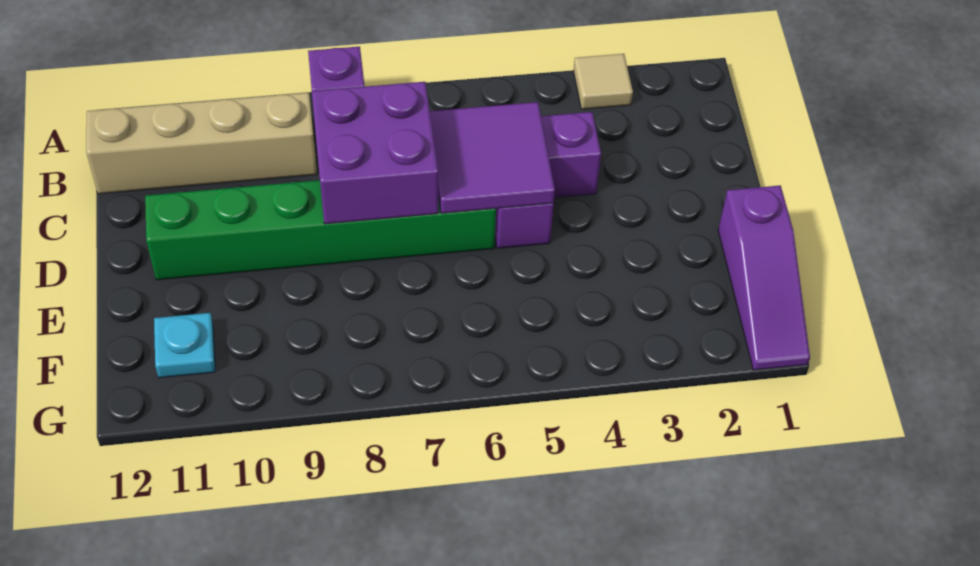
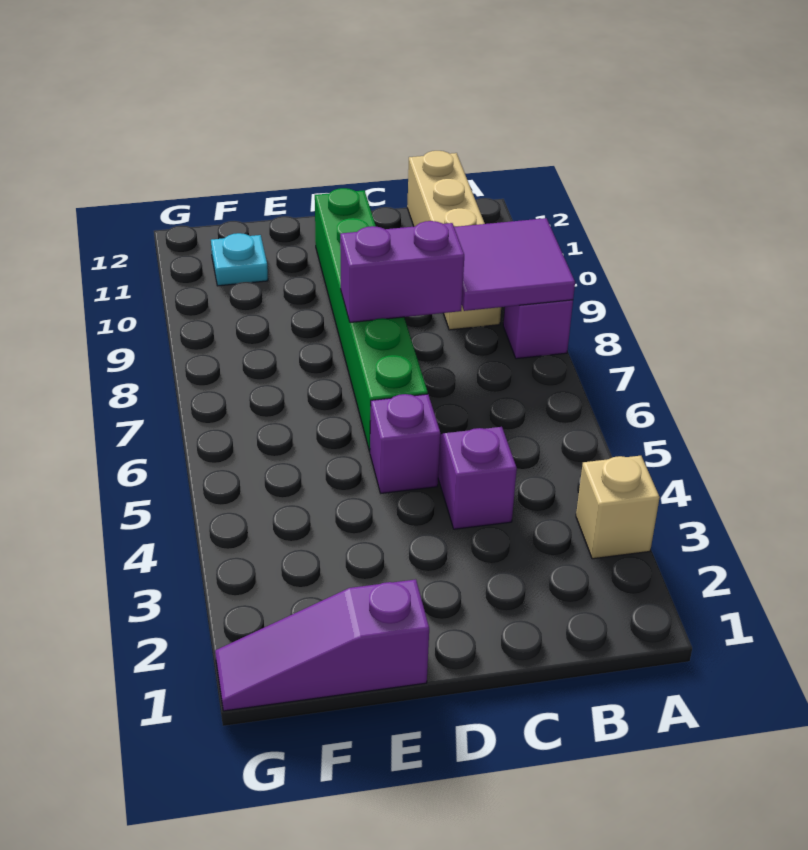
tan tile A3 level 1 -> tan brick A3 level 1
purple tile C5:D6 level 2 -> purple tile A8:B9 level 2
purple brick C7:D8 level 2 -> purple brick C8:D8 level 2

